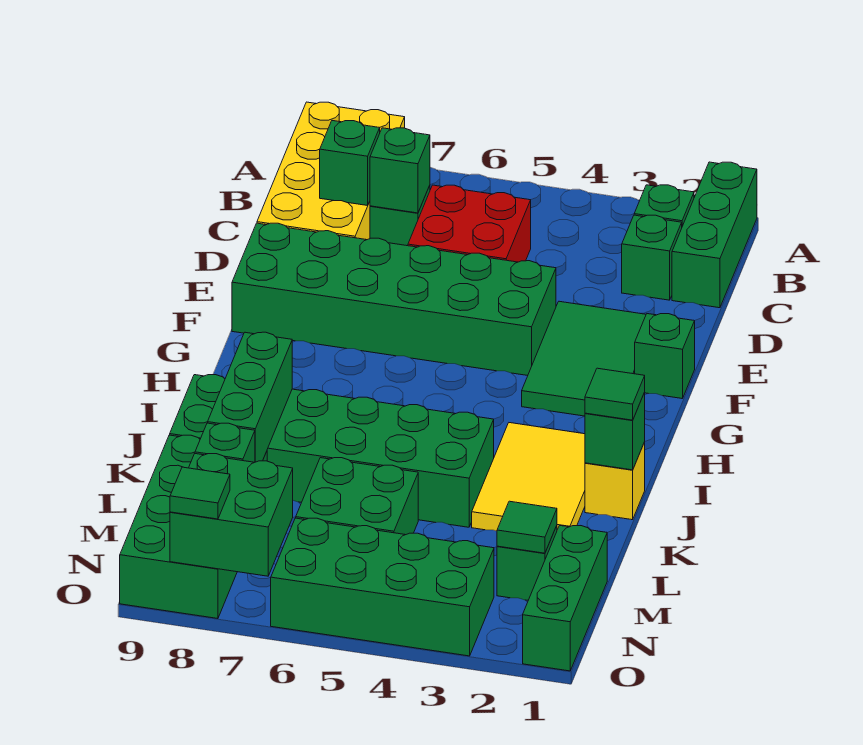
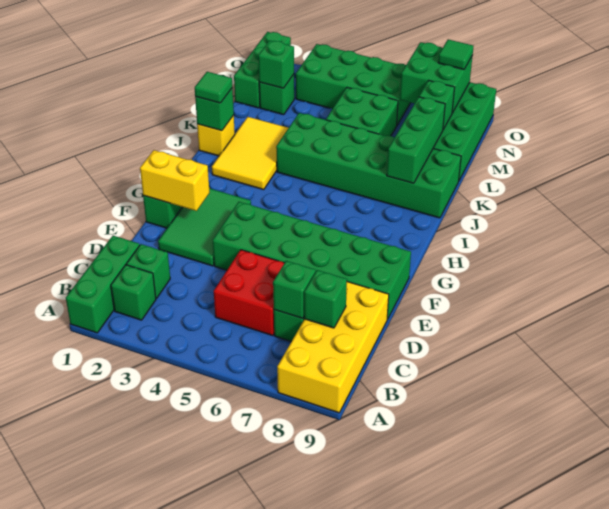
none -> yellow brick F1:F2 level 2
green tile M2 level 2 -> green brick M2 level 2

